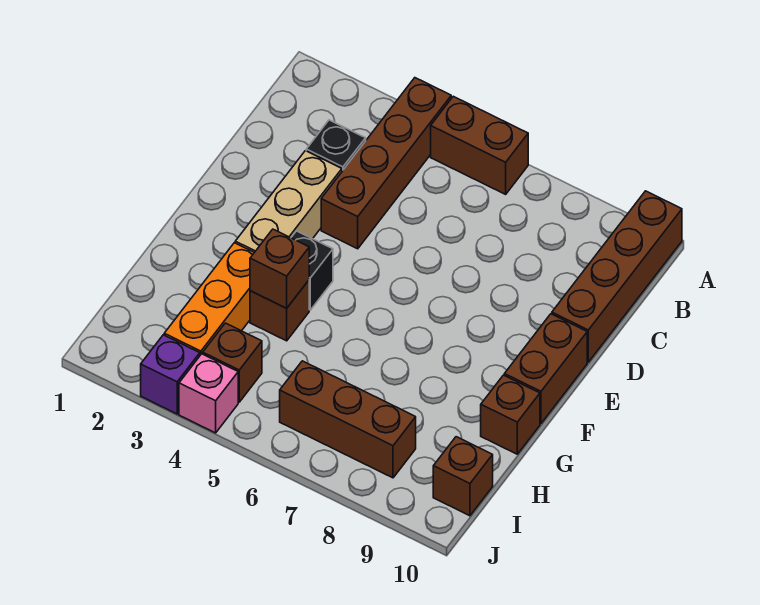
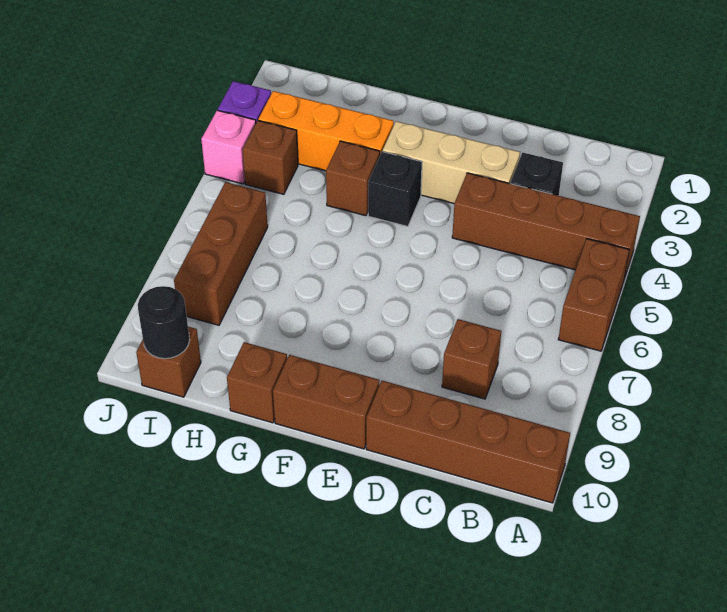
brown brick G4 level 2 -> brown brick C8 level 1
none -> black round brick I10 level 2

